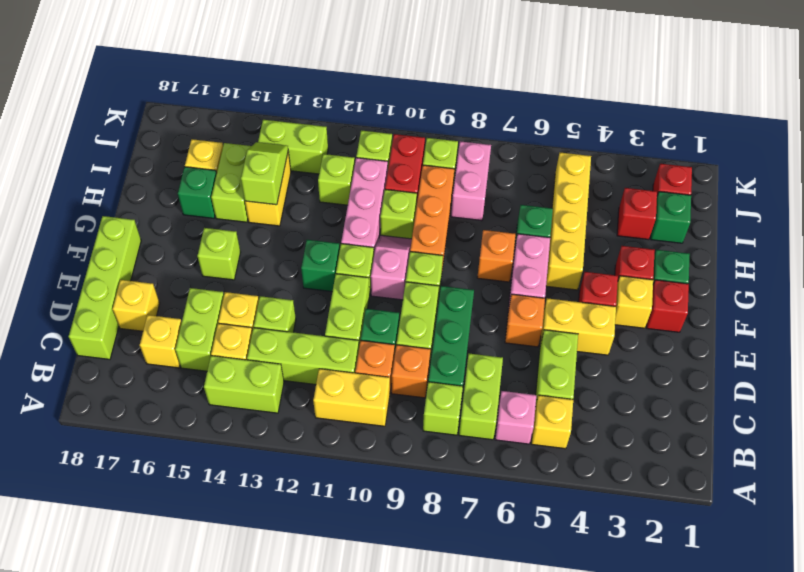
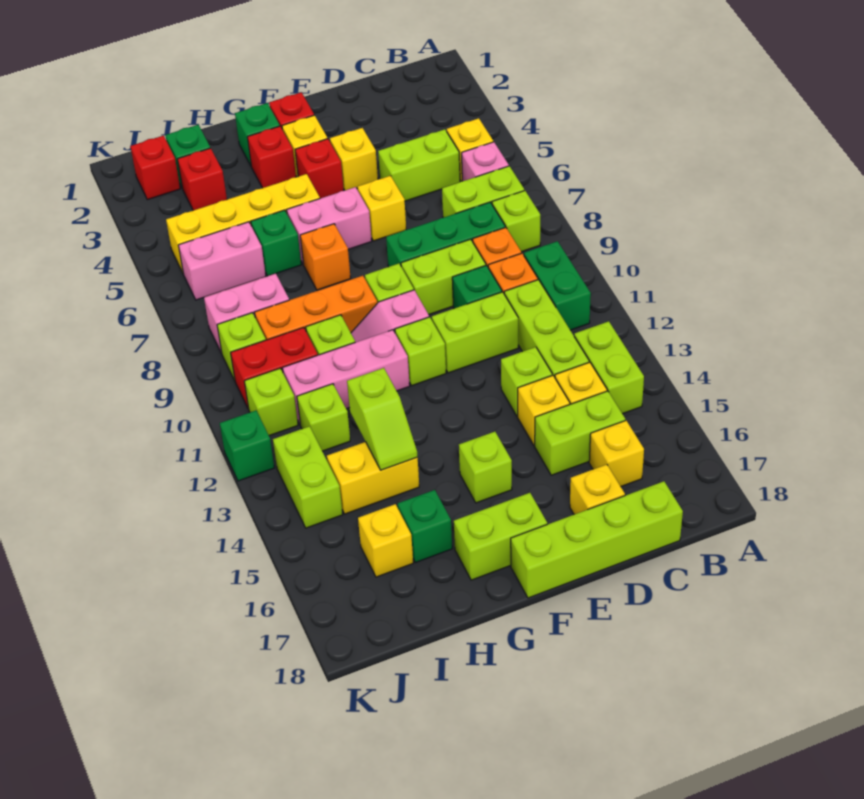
yellow brick B10:B11 level 1 -> green brick B10:B11 level 1
yellow brick E4:E5 level 1 -> yellow brick E4 level 1
orange brick E6 level 1 -> yellow brick E6 level 1
green brick F12 level 1 -> green brick K12 level 1
lime slope H14:I14 level 2 top H -> lime slope H13:H14 level 2 top 13
lime brick H15:I15 level 1 -> lime brick F17:G17 level 1
none -> pink brick I6:J6 level 1

